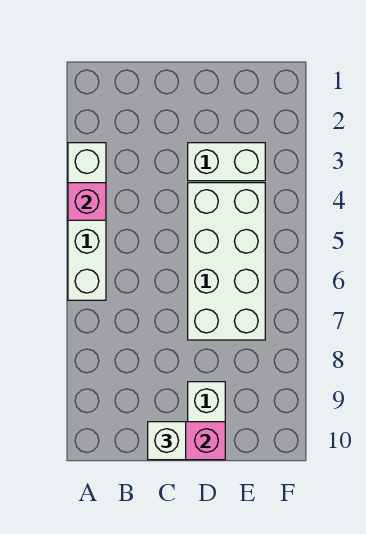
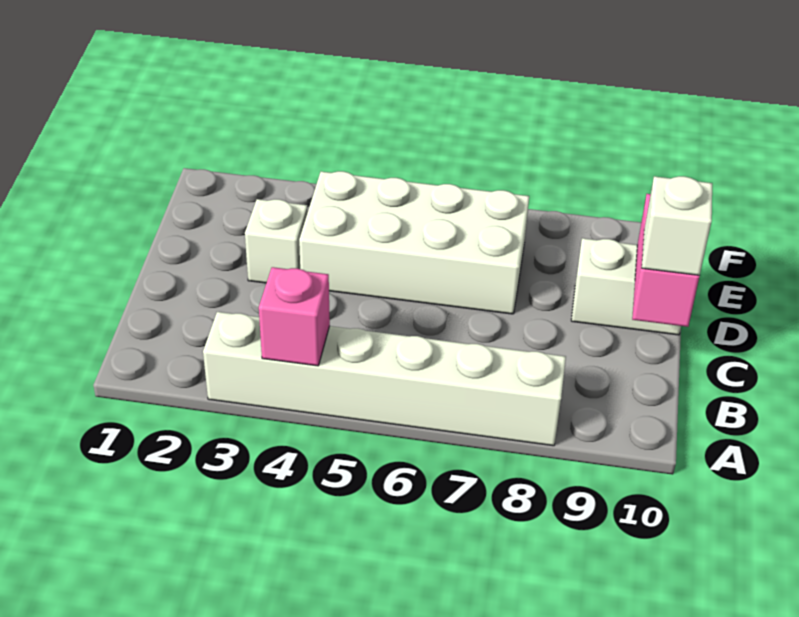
white brick A3:A6 level 1 -> white brick A3:A8 level 1
white brick D3:E3 level 1 -> white brick D3 level 1

